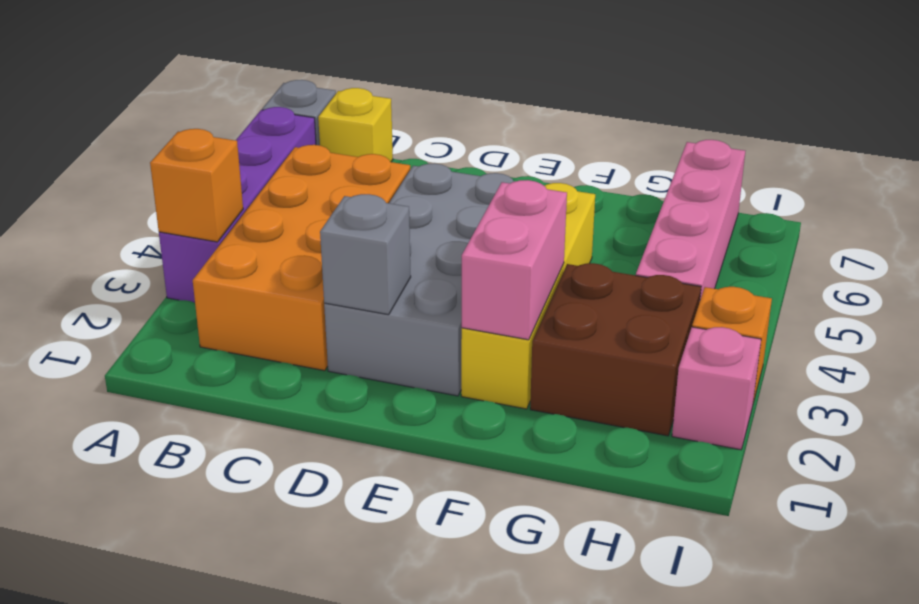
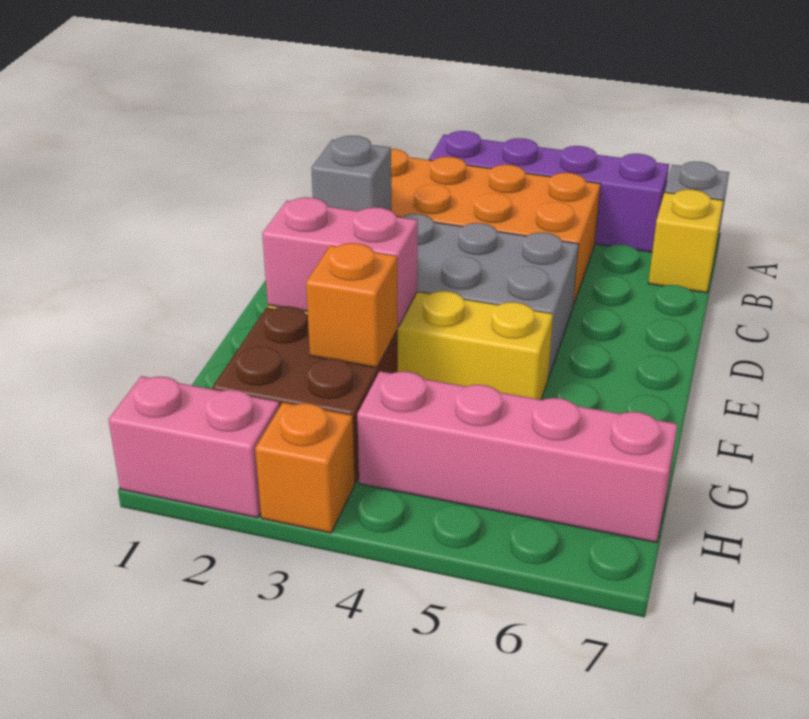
orange brick A3 level 2 -> orange brick G3 level 2
pink brick I2 level 1 -> pink brick I1:I2 level 1

